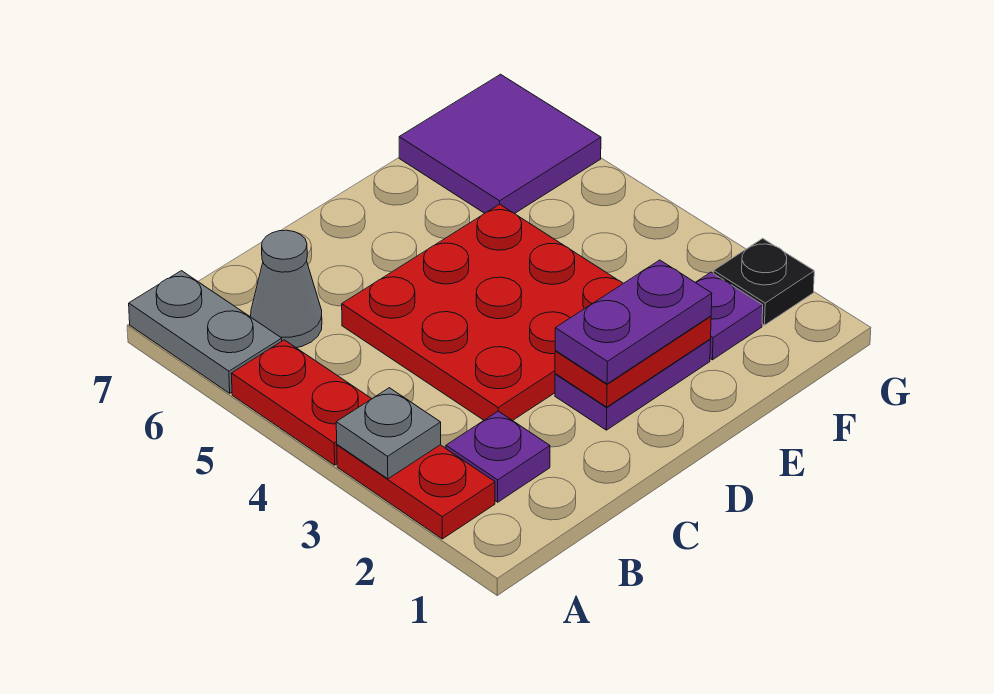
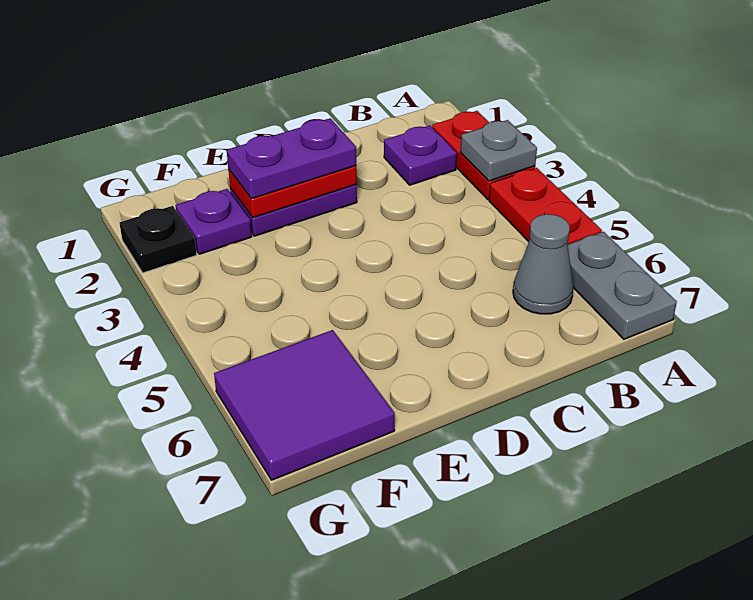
red plate C3:E5 level 1 -> none

